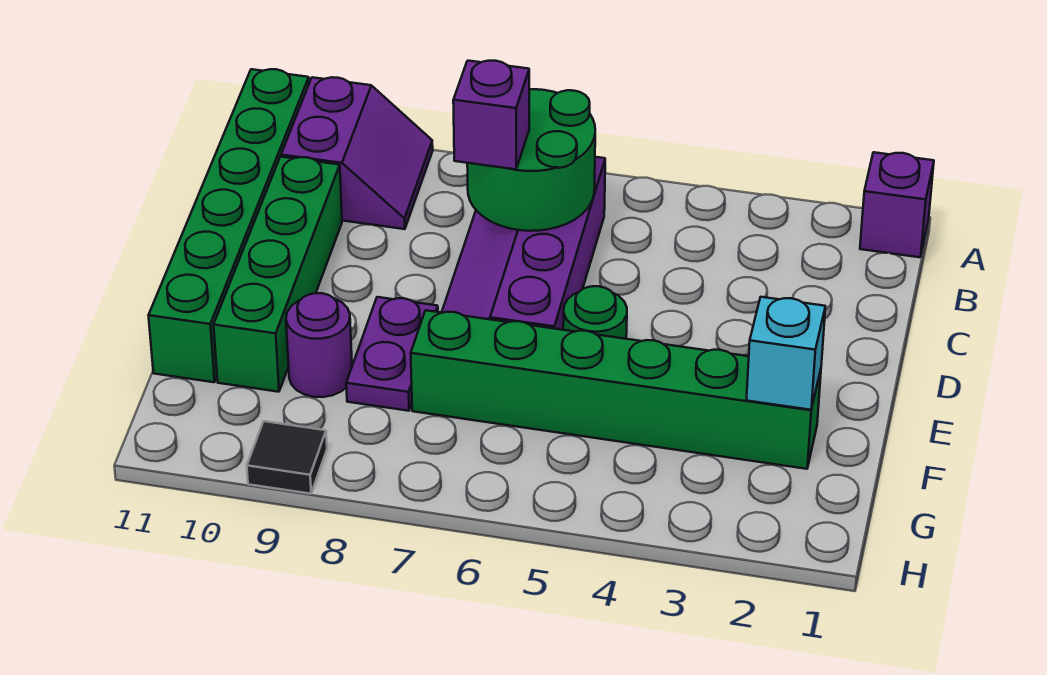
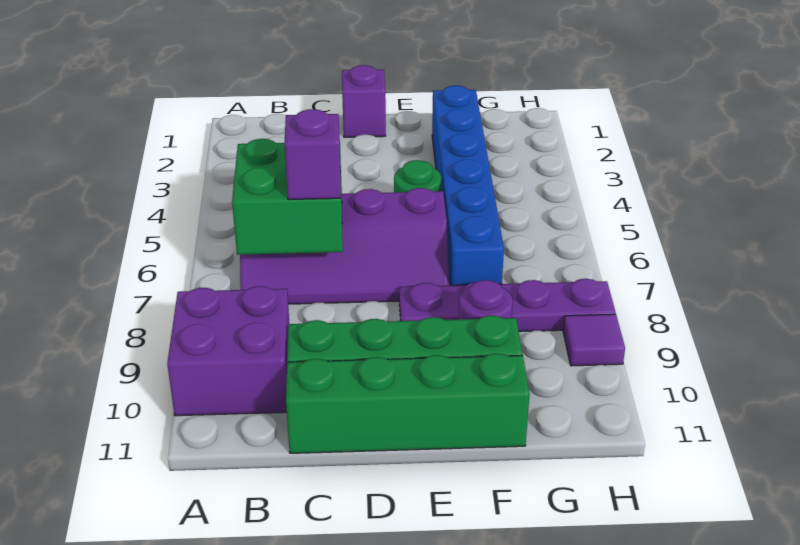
purple brick A1 level 1 -> purple brick D1 level 1
purple slope A9:B10 level 1 top 10 -> purple brick A9:B10 level 1
green brick A11:F11 level 1 -> green brick C11:F11 level 1
green round brick B6:C7 level 2 -> green brick B6:C7 level 2
purple plate E8:F8 level 1 -> purple plate E8:H8 level 1
green brick F2:F7 level 1 -> blue brick F2:F7 level 1
cyan brick F2 level 2 -> none
black tile H9 level 1 -> purple tile H9 level 1

